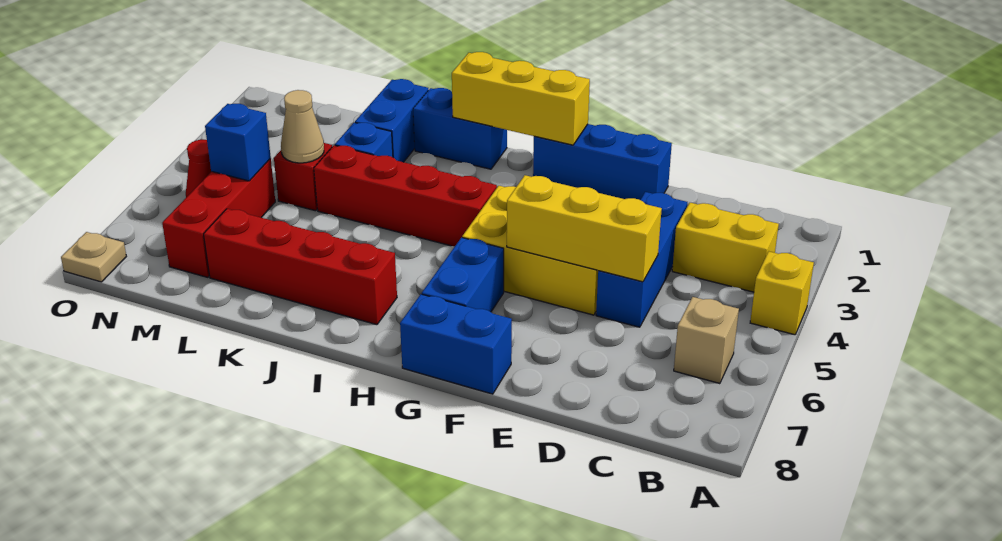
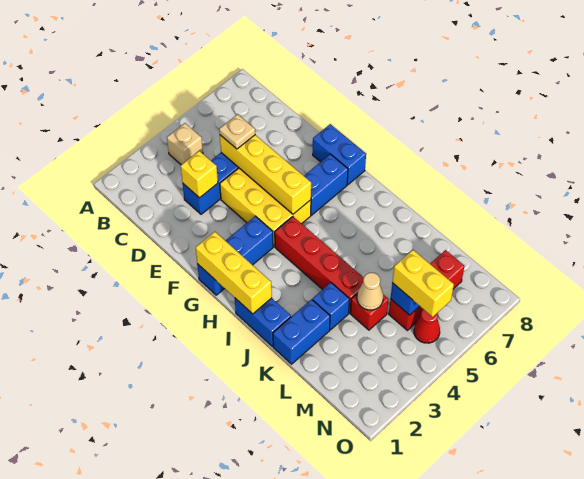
yellow brick A4 level 1 -> yellow brick D3 level 2
yellow brick B3:C3 level 1 -> yellow brick M5:N5 level 3
tan brick B6 level 1 -> tan brick B4 level 1
yellow brick D5:F5 level 2 -> yellow brick D5:G5 level 2
blue brick E1:G1 level 1 -> blue brick G1:G3 level 1
red brick I7:L7 level 1 -> none
tan plate O8 level 1 -> tan plate D5 level 3

